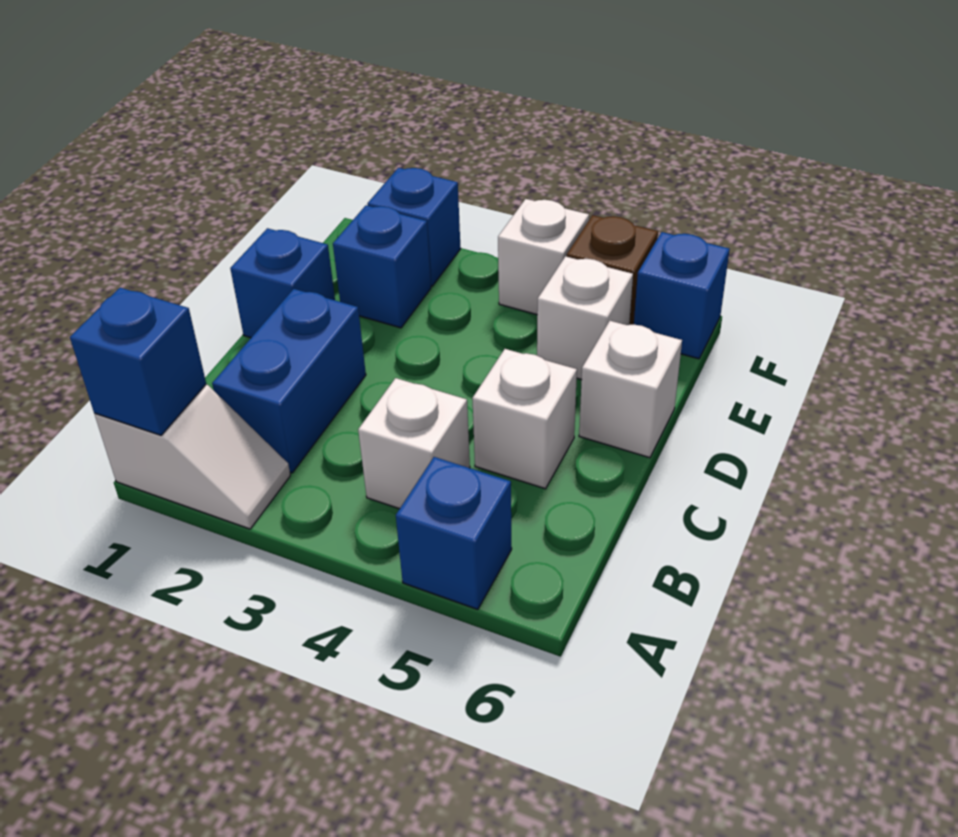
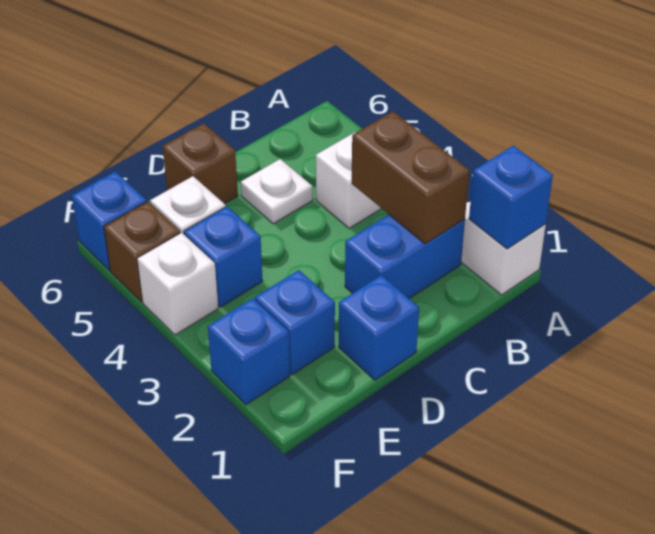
blue brick A5 level 1 -> blue brick E4 level 1
none -> brown brick B2:B3 level 2
white brick C5 level 1 -> white plate C5 level 1
white brick D6 level 1 -> brown brick D6 level 1

